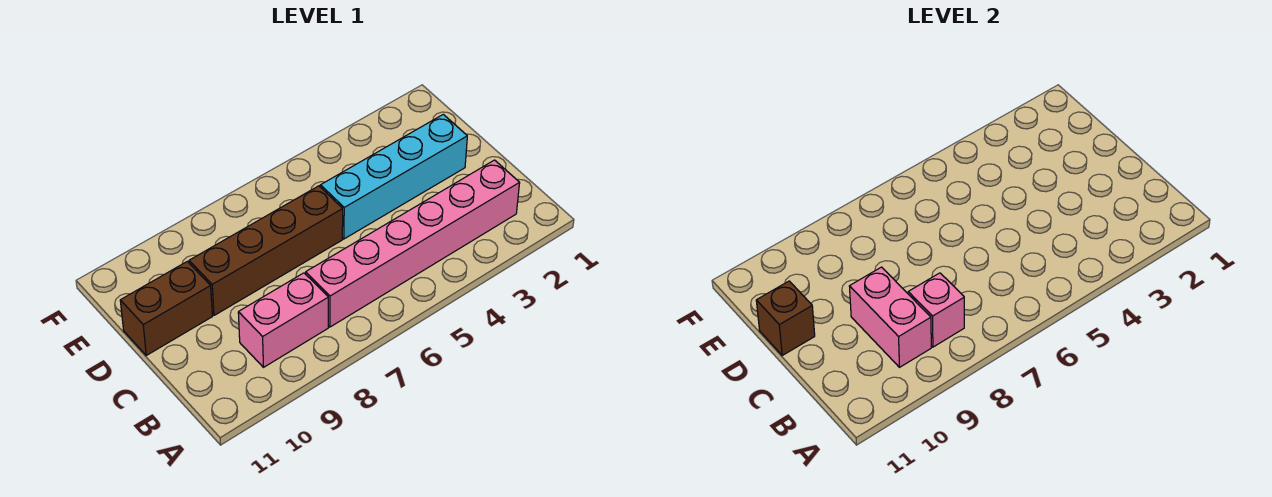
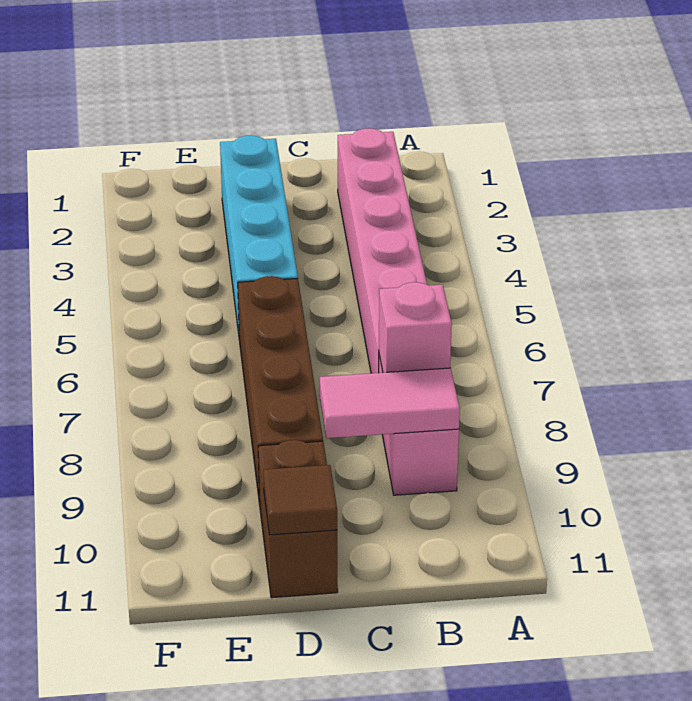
pink brick B9:C9 level 2 -> pink tile B9:C9 level 2
brown brick D11 level 2 -> brown tile D11 level 2

